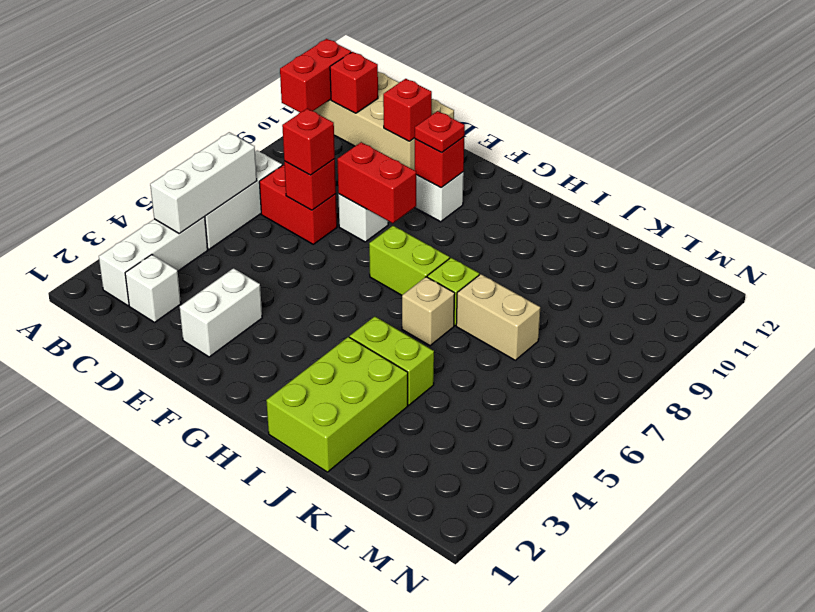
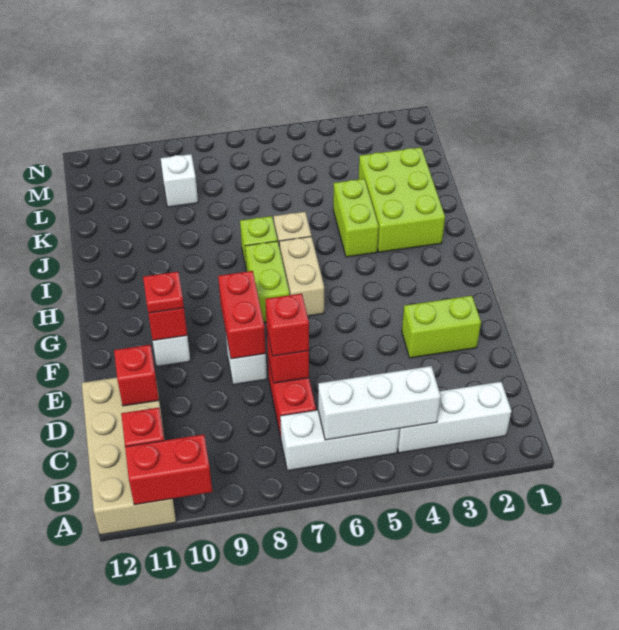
white brick C2 level 1 -> white brick L9 level 1
white brick E2:E3 level 1 -> lime brick E2:E3 level 1
lime brick I1:J3 level 1 -> lime brick I2:K3 level 1
tan brick J7:K7 level 1 -> tan brick G6:H6 level 1

